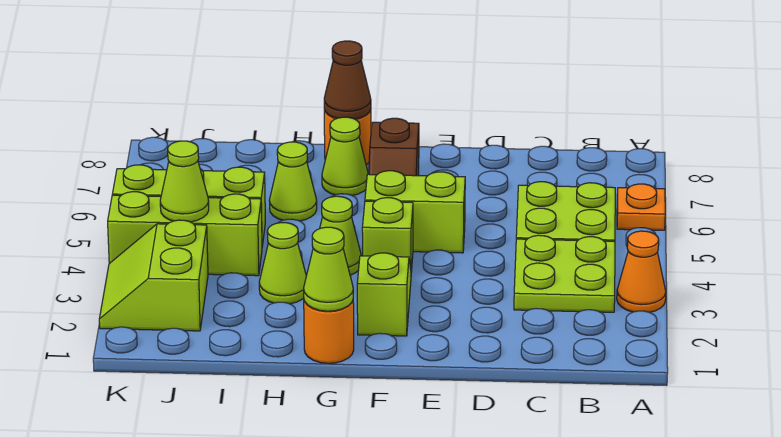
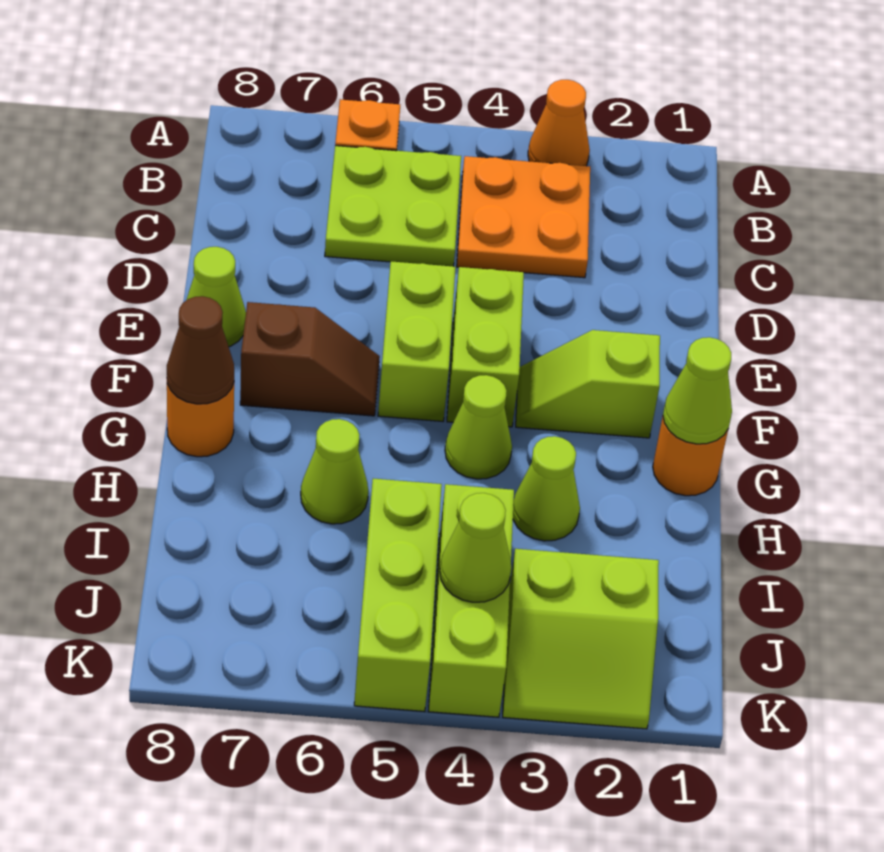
lime plate B3:C4 level 1 -> orange plate B3:C4 level 1
lime brick F4 level 1 -> lime brick E4:F4 level 1
lime cone G7 level 1 -> lime cone E8 level 1

